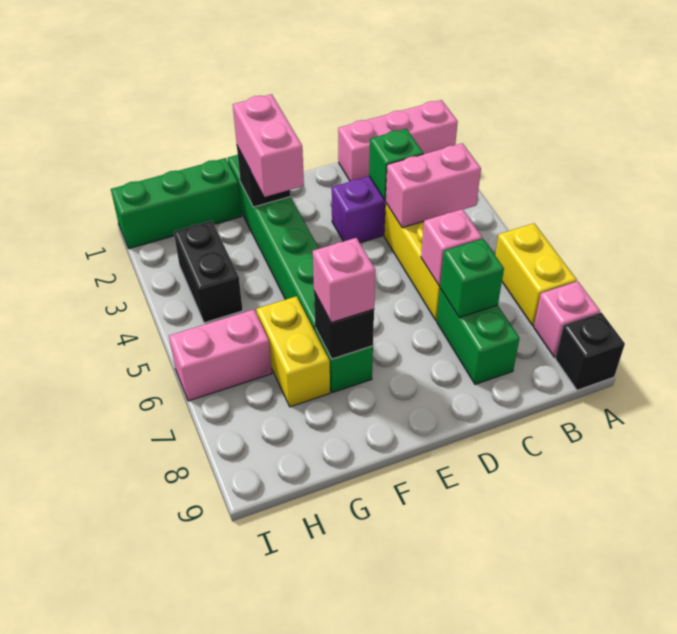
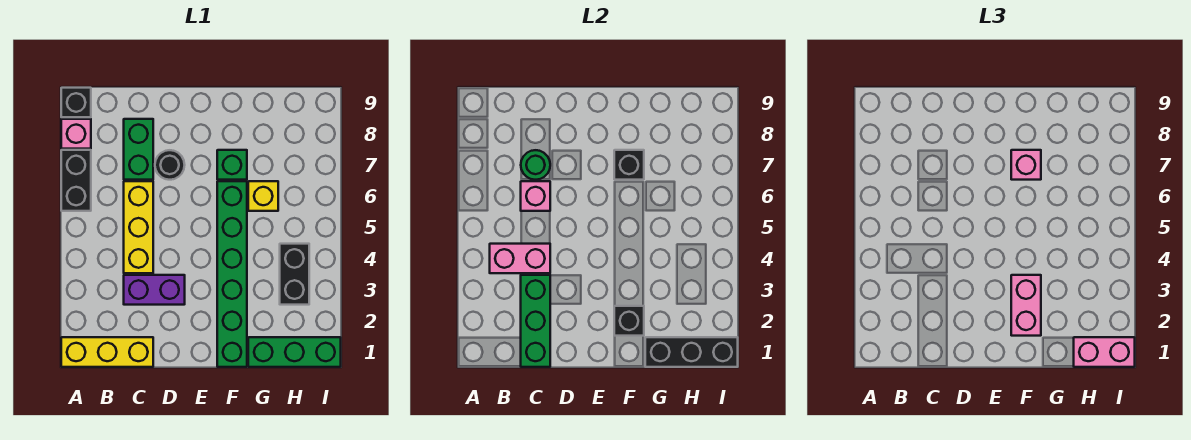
pink brick A1:C1 level 1 -> yellow brick A1:C1 level 1
yellow brick A6:A7 level 1 -> black brick A6:A7 level 1
green brick C3 level 2 -> green brick C1:C3 level 2
green brick C7 level 2 -> green round brick C7 level 2
none -> black round brick D7 level 1
none -> black brick G1:I1 level 2
yellow brick G6:G7 level 1 -> yellow brick G6 level 1
pink brick H6:I6 level 1 -> pink brick H1:I1 level 3

